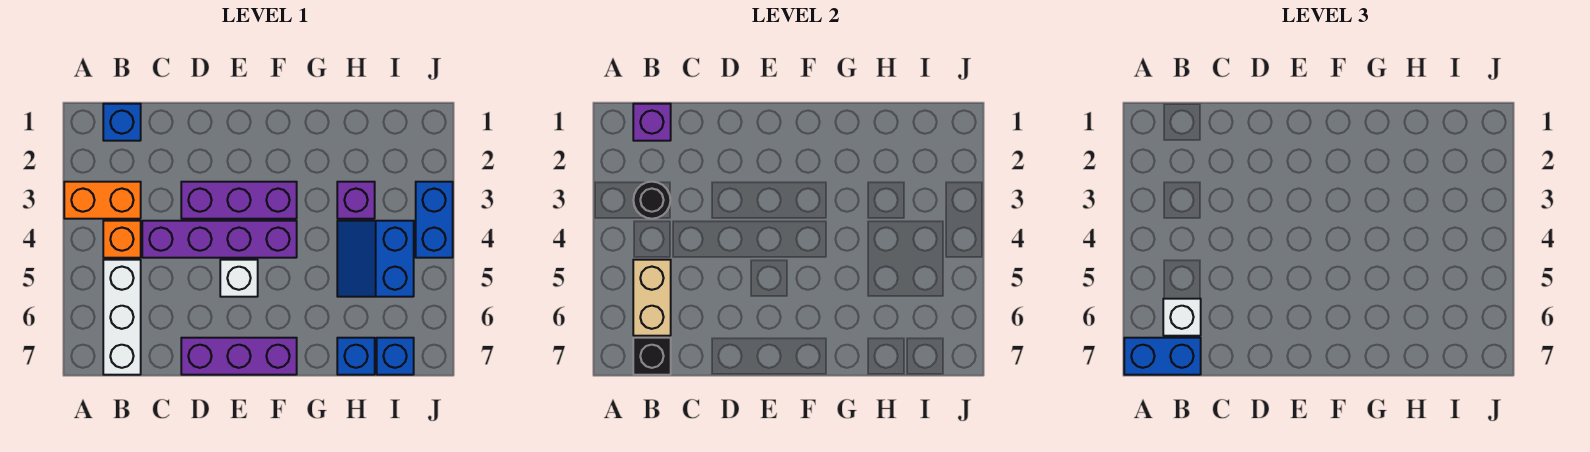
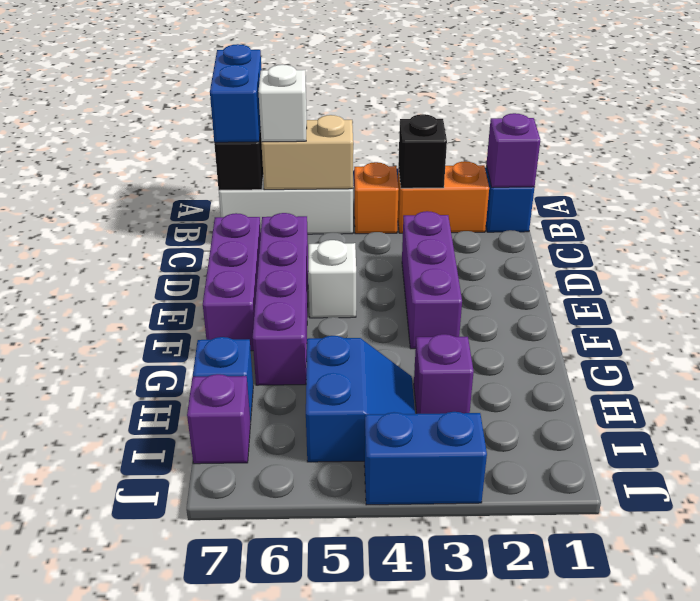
orange brick A3:B3 level 1 -> orange brick B2:B3 level 1
black round brick B3 level 2 -> black brick B3 level 2
purple brick C4:F4 level 1 -> purple brick D6:G6 level 1
blue slope H4:I5 level 1 top I -> blue slope H4:I5 level 1 top 5
blue brick I7 level 1 -> purple brick I7 level 1

